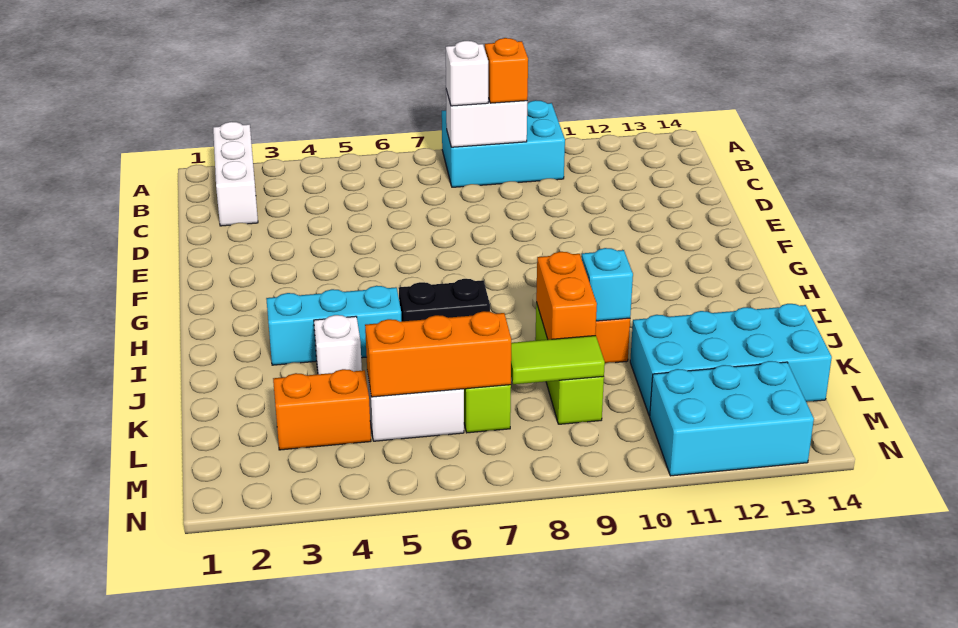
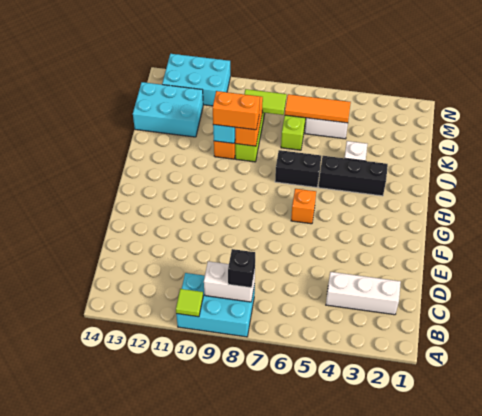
white brick A2:C2 level 1 -> white brick C2:C4 level 1
none -> lime tile A10 level 2
white brick B8 level 3 -> black brick B8 level 3
orange brick B9 level 3 -> orange brick G6 level 1
cyan brick I3:I5 level 1 -> black brick I3:I5 level 1
cyan brick K11:L14 level 1 -> cyan brick K12:L14 level 1
orange brick L3:L4 level 1 -> orange brick J9:J10 level 3
orange brick L5:L7 level 2 -> orange tile L5:L7 level 2

